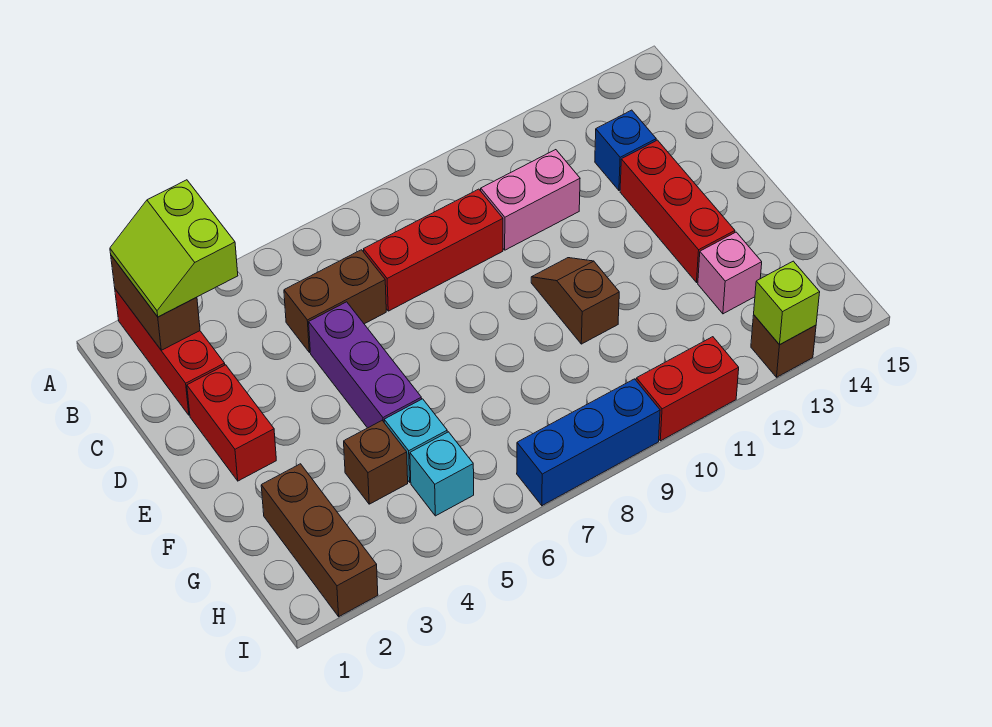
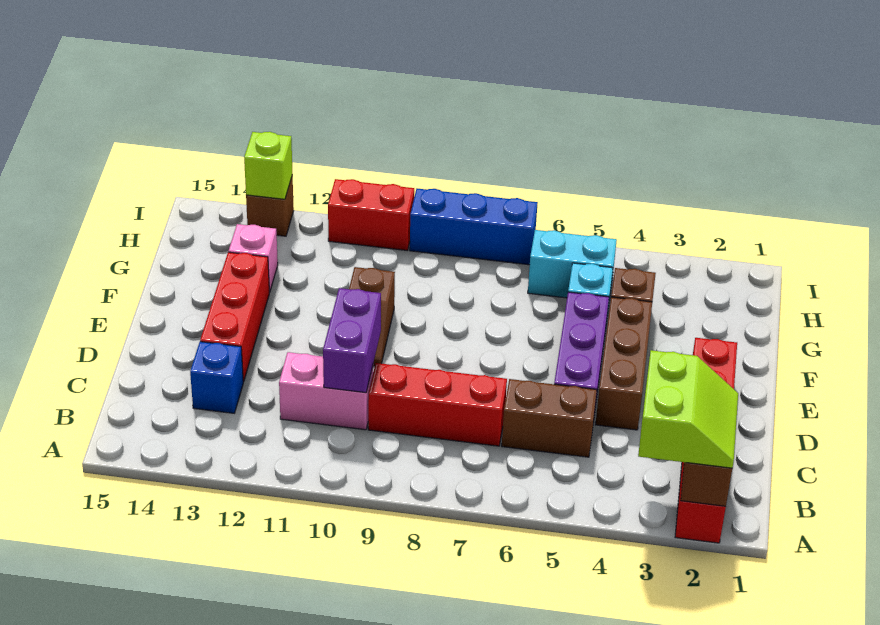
none -> purple brick C10:D10 level 2
brown brick G2:I2 level 1 -> brown brick D4:F4 level 1
cyan brick H5 level 1 -> cyan brick H5:H6 level 1

